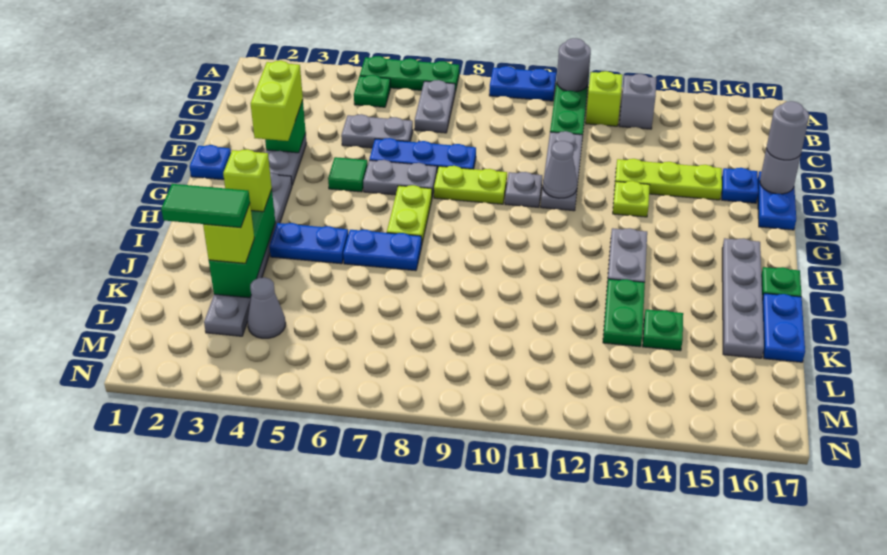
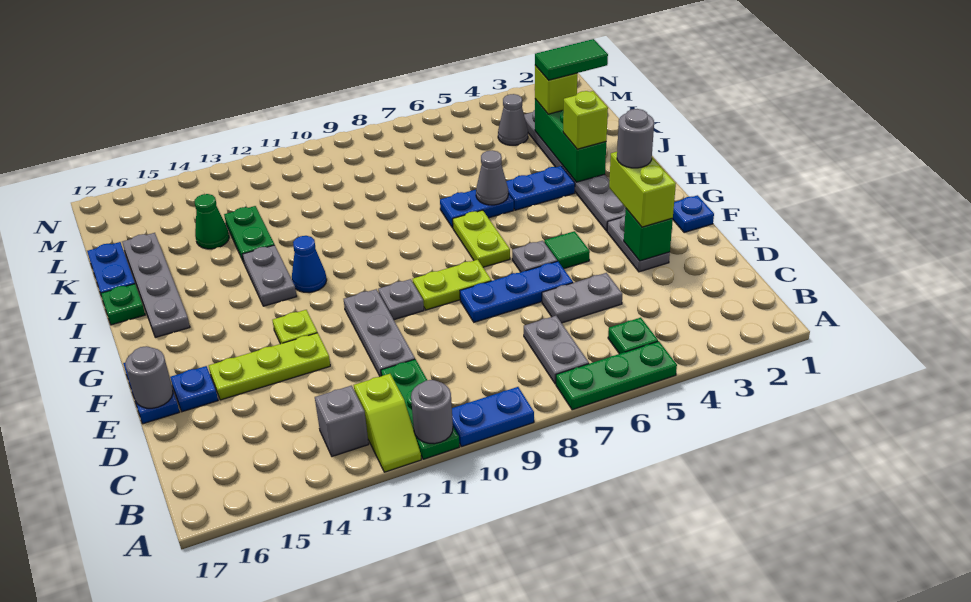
grey round brick E17 level 3 -> grey round brick F3 level 4
grey plate F6:F7 level 1 -> grey plate F6 level 1
grey cone F11 level 2 -> grey cone I6 level 2
none -> blue cone H12 level 1
green plate K14 level 1 -> green cone K14 level 1

